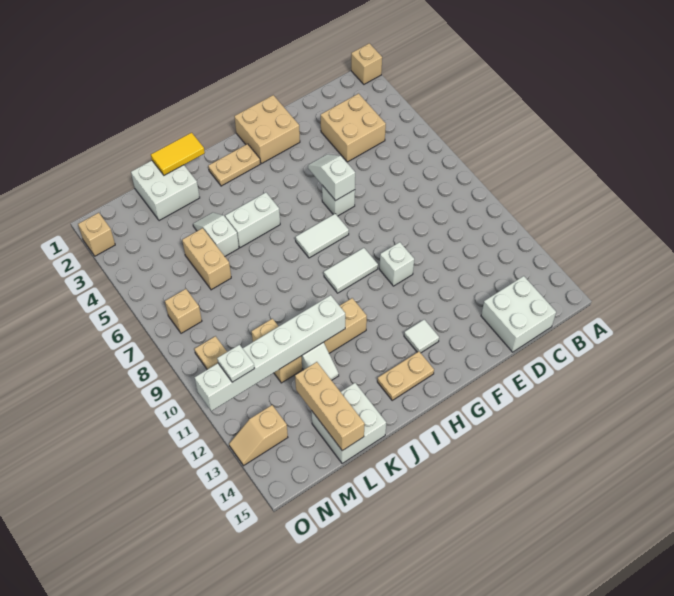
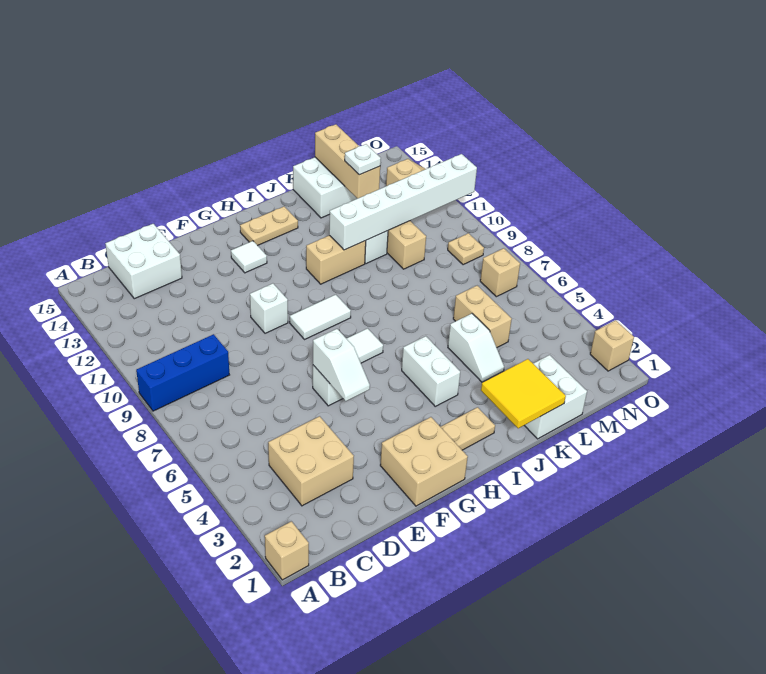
none -> blue brick A9:C9 level 1
white brick I5:J5 level 1 -> white brick I4:I5 level 1
yellow tile J1:K1 level 2 -> yellow tile J1:K2 level 2
white plate N11 level 3 -> white plate L13 level 3

